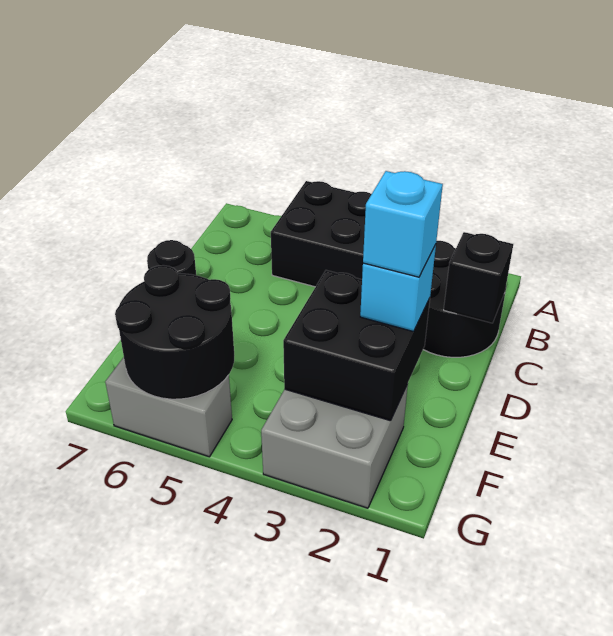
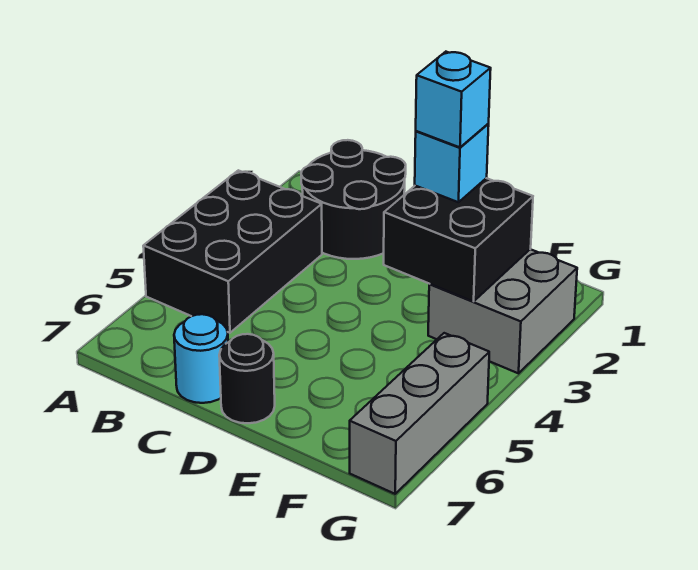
black brick C1 level 2 -> none
none -> cyan round brick C7 level 1
black round brick F5:G6 level 2 -> none
grey brick G5:G6 level 1 -> grey brick G5:G7 level 1

